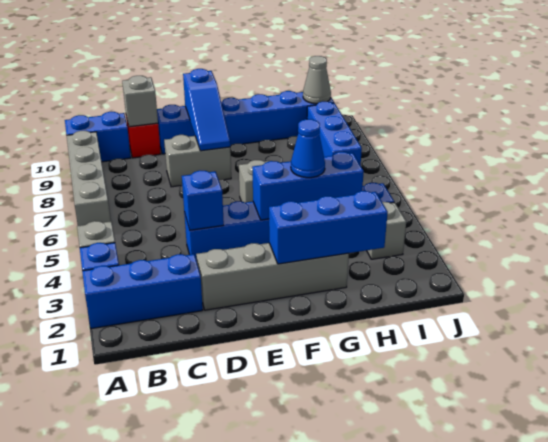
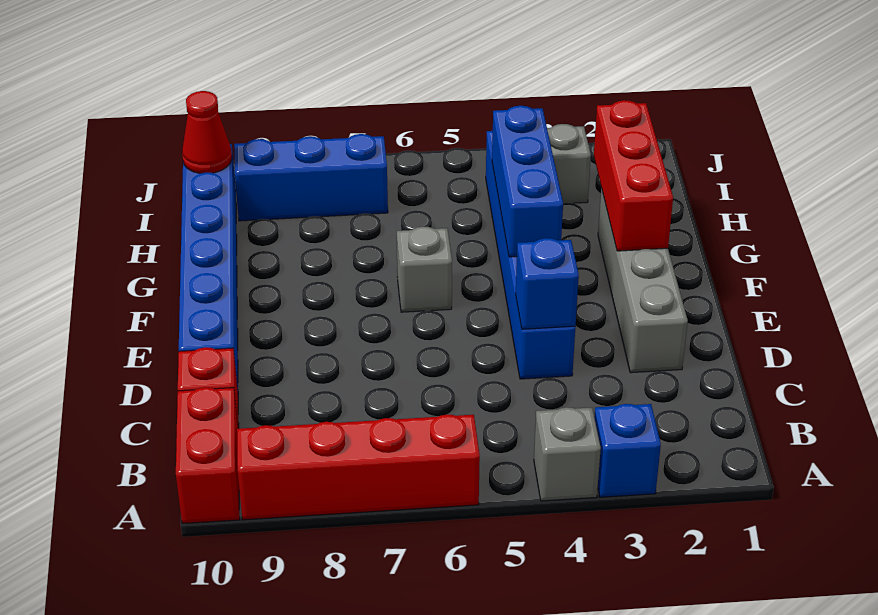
blue brick A2:C2 level 1 -> none
grey brick A6:A9 level 1 -> red brick A6:A9 level 1
blue brick A10:B10 level 1 -> red brick A10:B10 level 1
grey brick C10 level 2 -> none
grey brick D8:E8 level 1 -> none
blue slope E8:E10 level 2 top 10 -> none
blue brick F2:H2 level 2 -> red brick F2:H2 level 2
blue cone G4 level 3 -> none
grey cone I10 level 2 -> red cone I10 level 2

